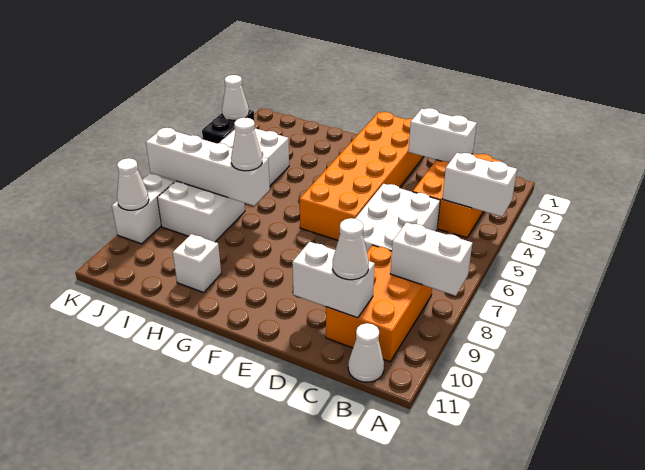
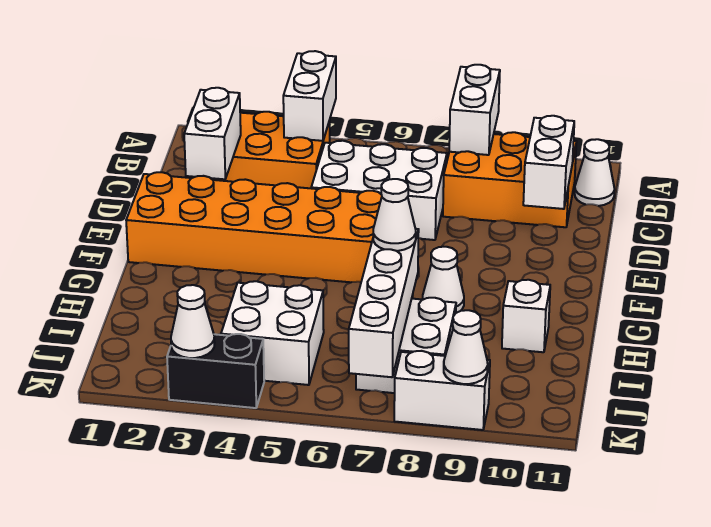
white cone C10 level 3 -> white cone G8 level 1

